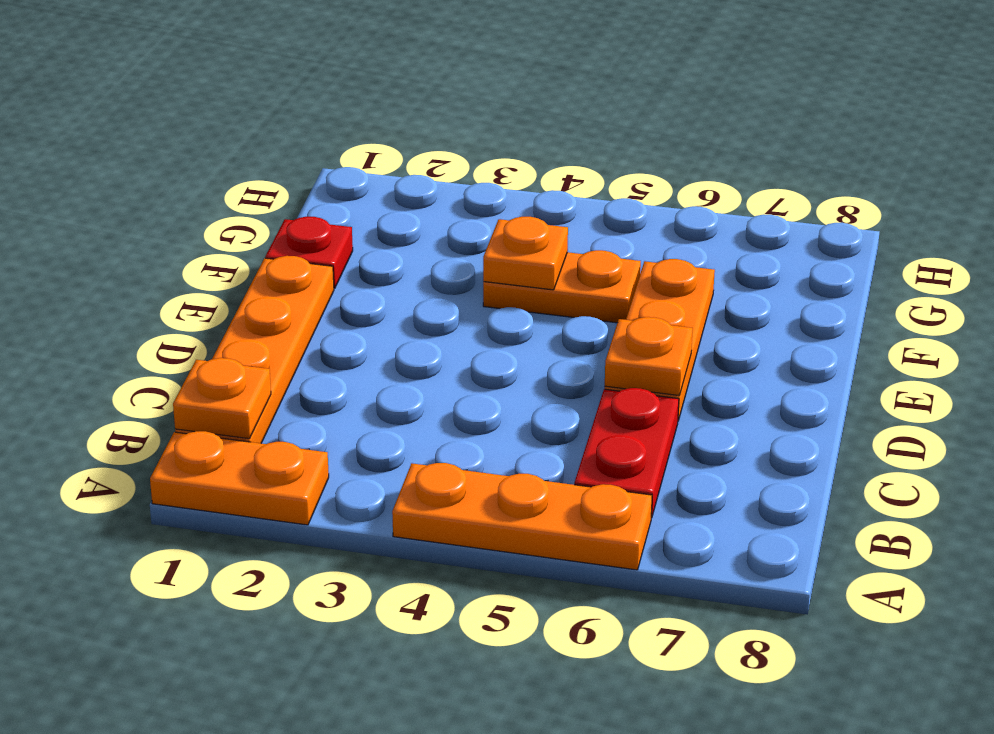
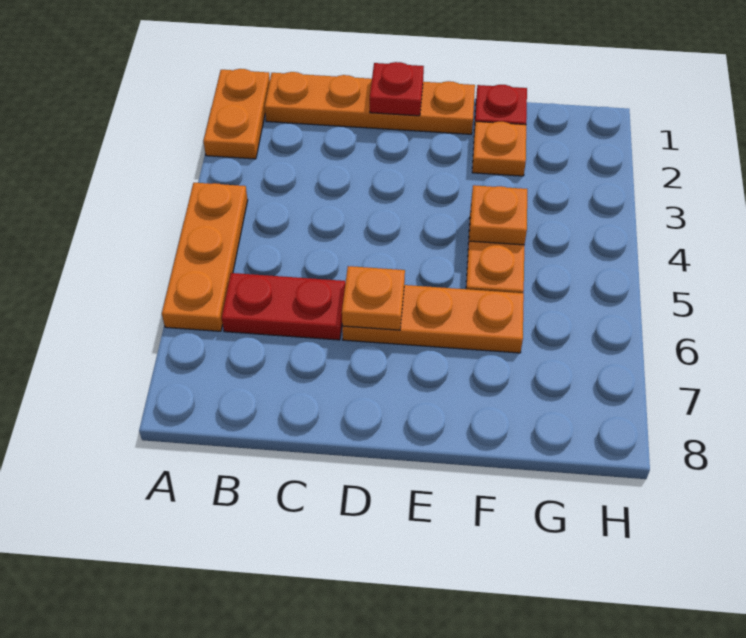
orange plate B1 level 2 -> orange plate F2 level 1
none -> red plate D1 level 2

